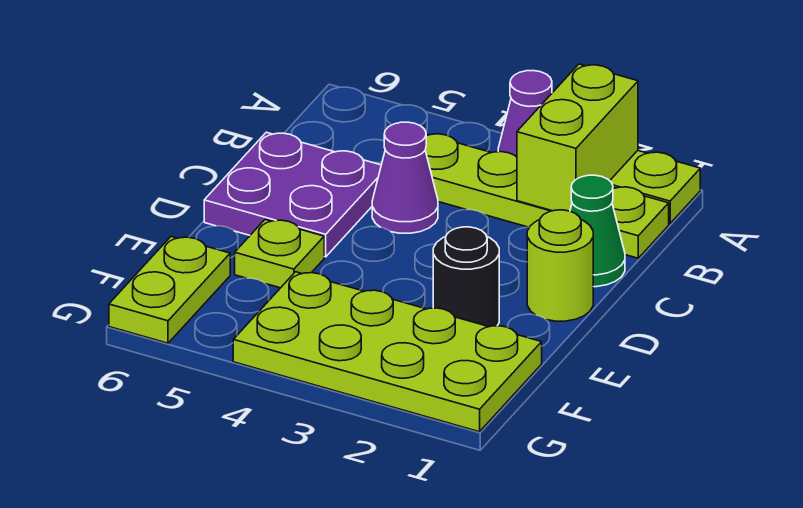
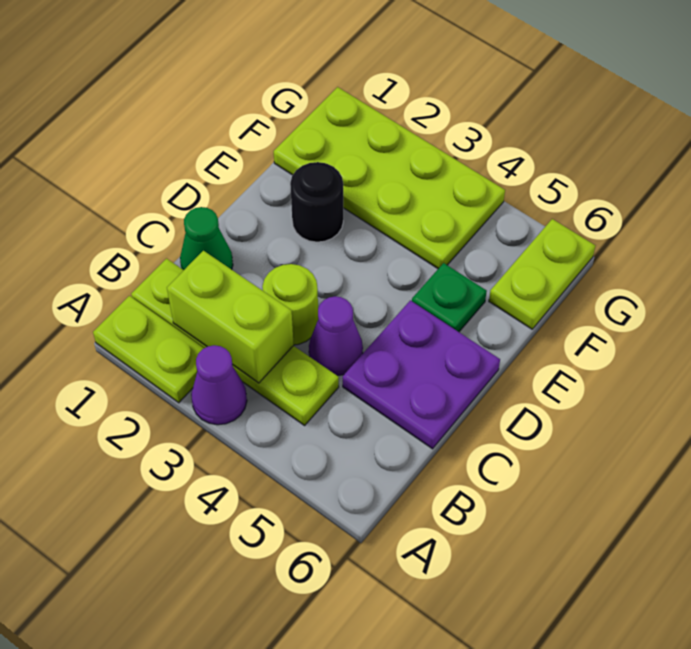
lime brick A2:B2 level 2 -> lime brick B2:B3 level 2
lime round brick D1 level 1 -> lime round brick C3 level 1
lime plate E5 level 1 -> green plate E5 level 1

